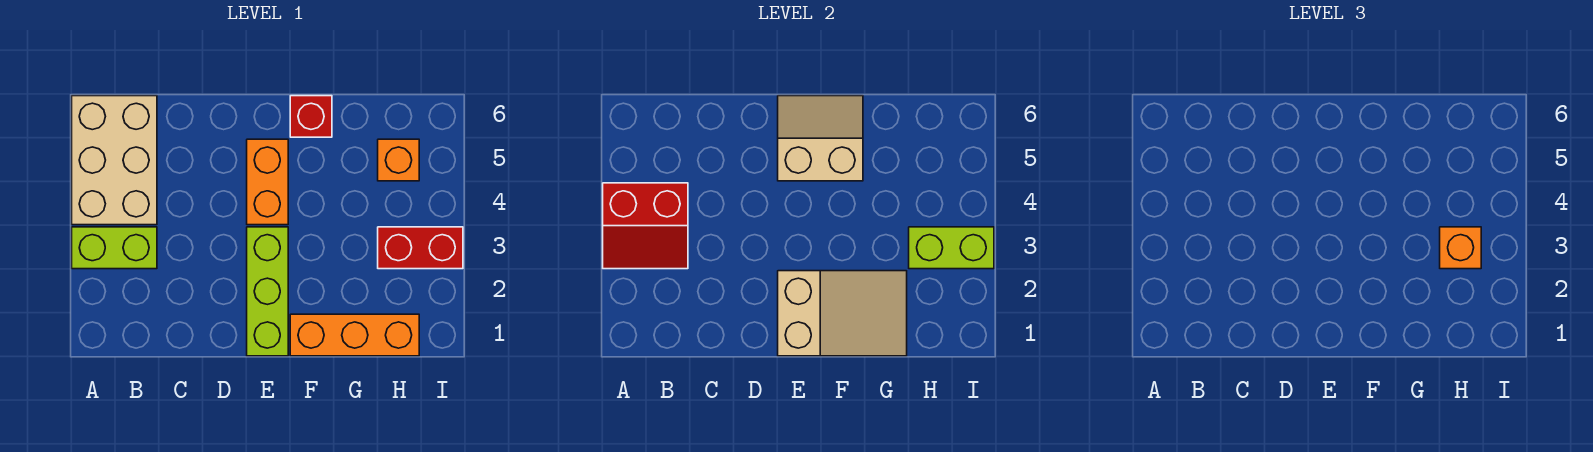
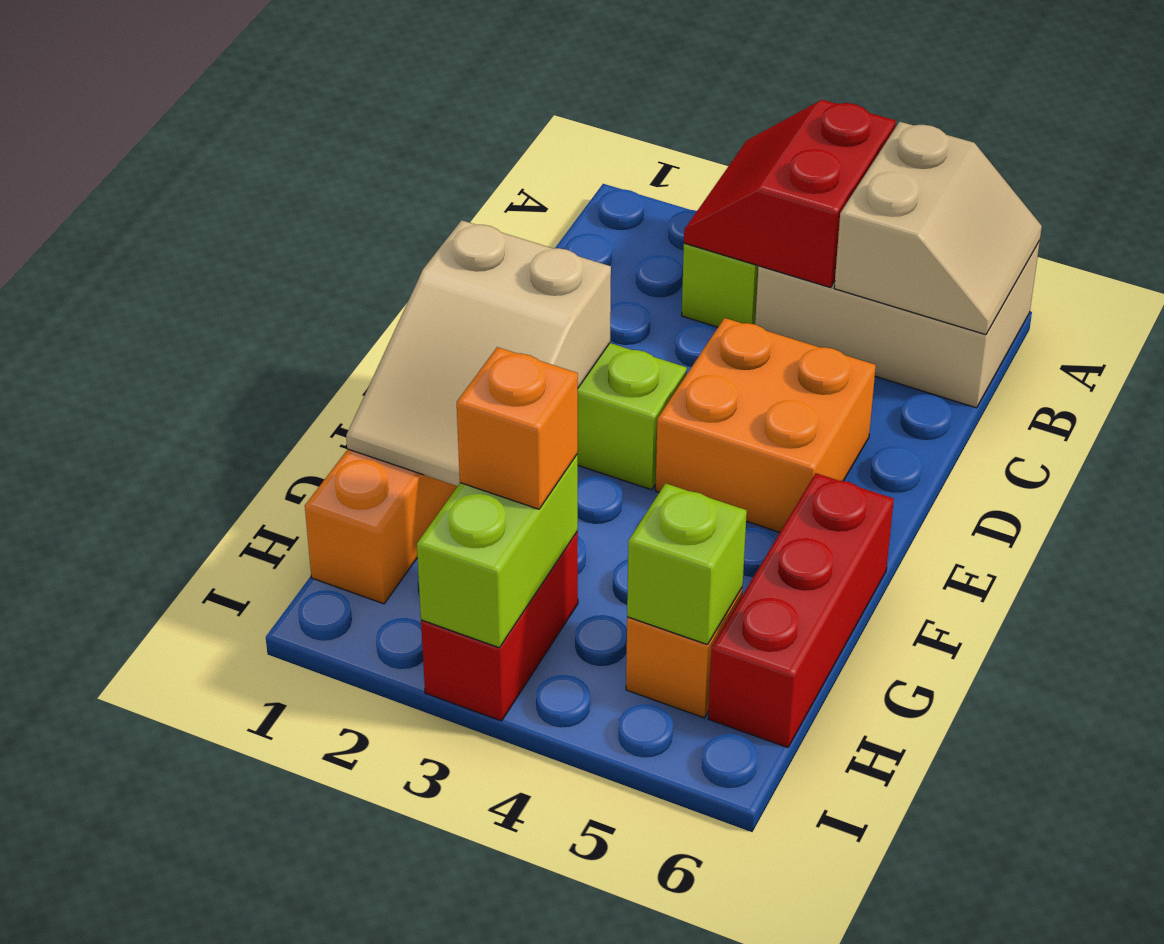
orange brick E4:E5 level 1 -> orange brick D4:E5 level 1
tan slope E5:F6 level 2 top 5 -> tan slope A5:B6 level 2 top 5
red brick F6 level 1 -> red brick F6:H6 level 1
none -> lime brick H5 level 2

